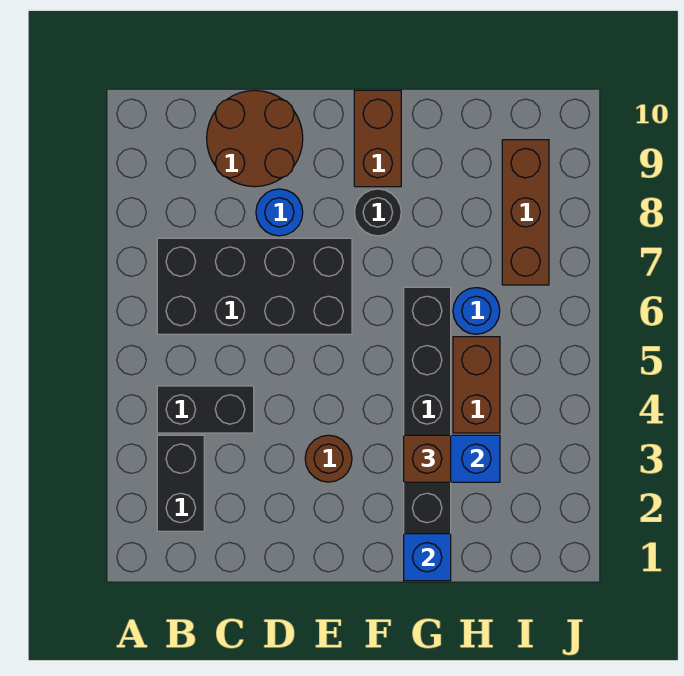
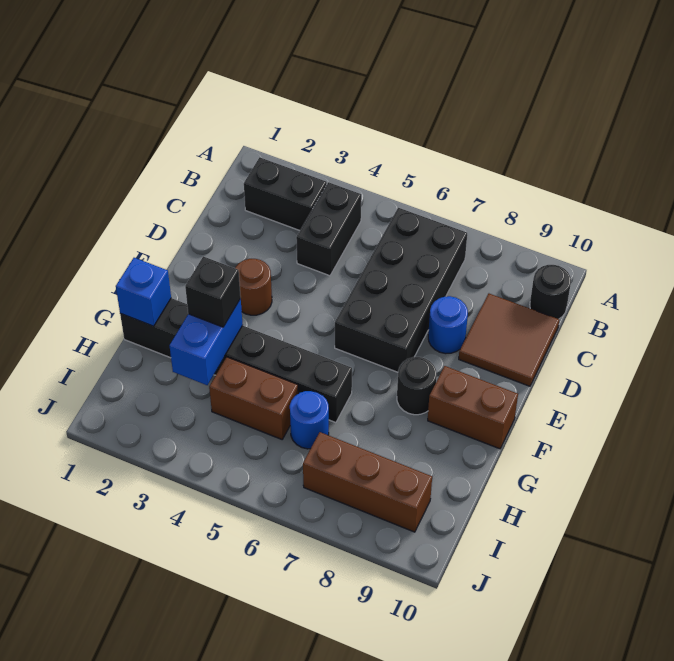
none -> black round brick B10 level 1
brown round brick C9:D10 level 1 -> brown tile C9:D10 level 1
brown brick G3 level 3 -> black brick G3 level 3

